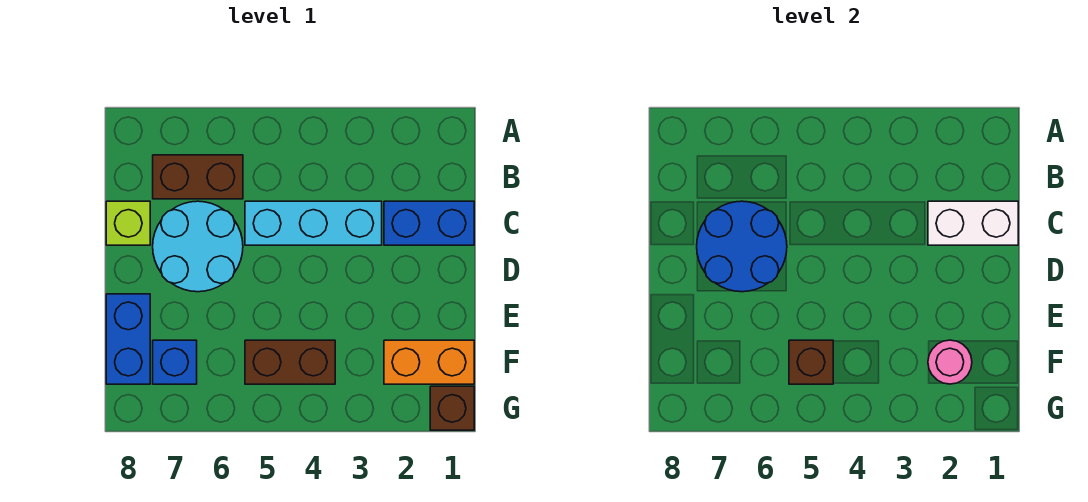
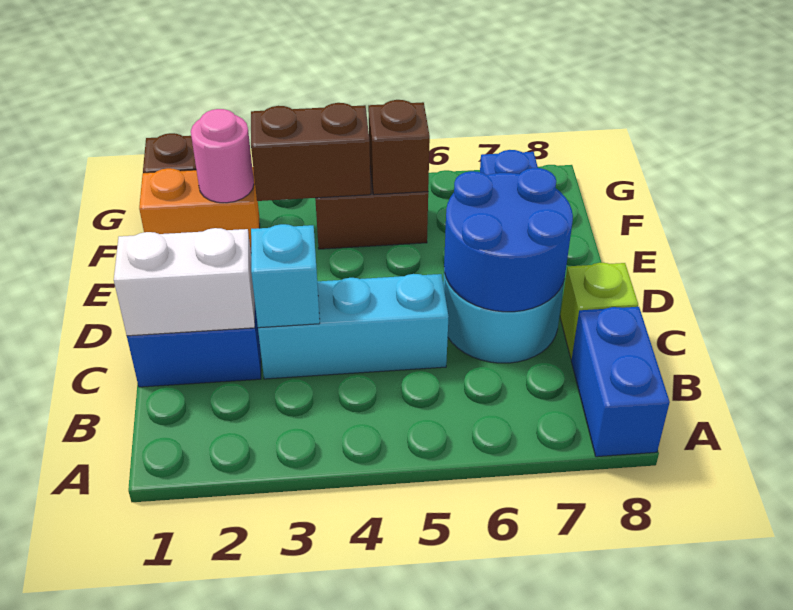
brown brick B6:B7 level 1 -> brown brick F3:F4 level 2
none -> cyan brick C3 level 2
blue brick E8:F8 level 1 -> blue brick A8:B8 level 1

